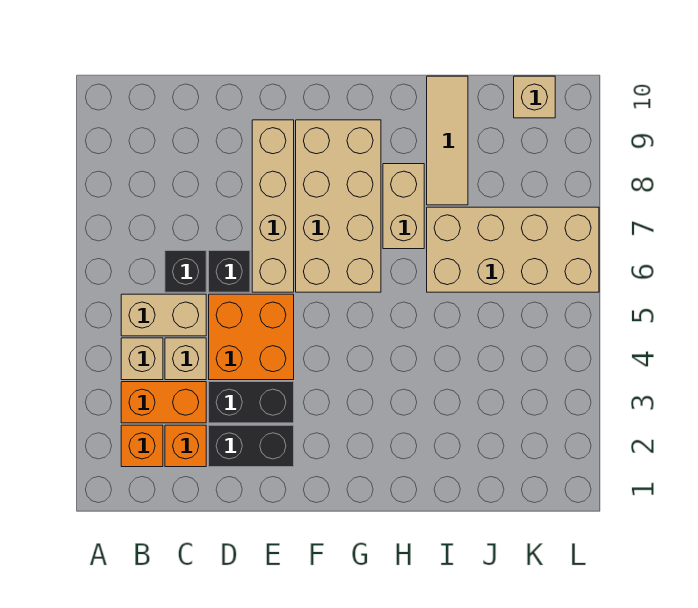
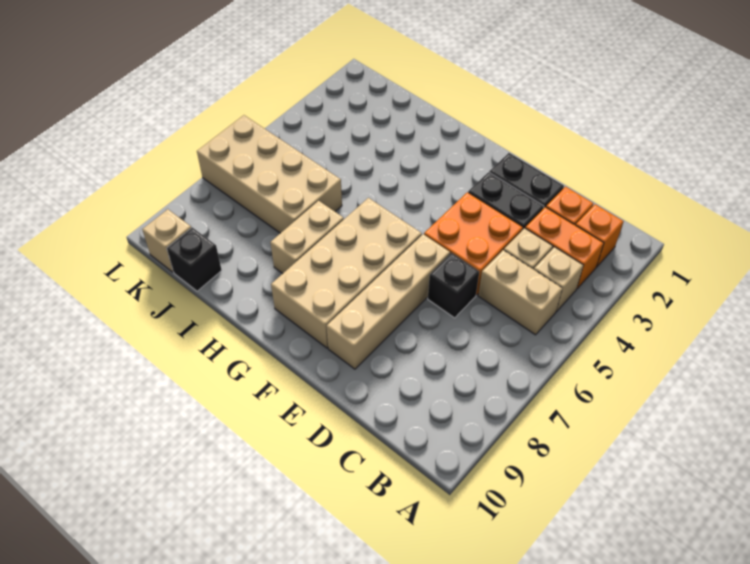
black brick C6 level 1 -> black brick J10 level 1
tan tile I8:I10 level 1 -> none

